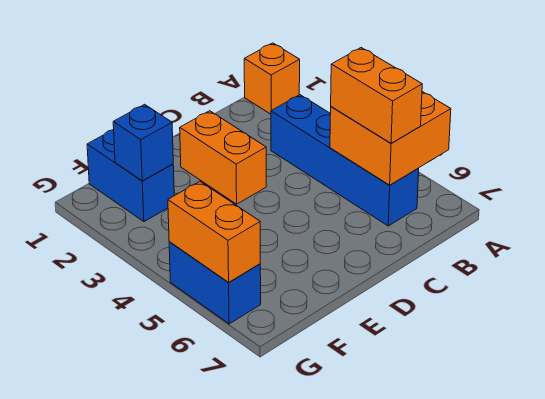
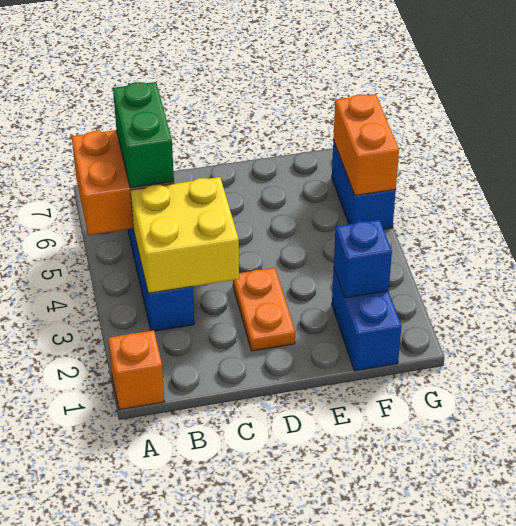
none -> yellow brick B3:C4 level 2
orange brick B5:B6 level 3 -> green brick B5:B6 level 3
orange brick D2:D3 level 1 -> orange plate D2:D3 level 1

